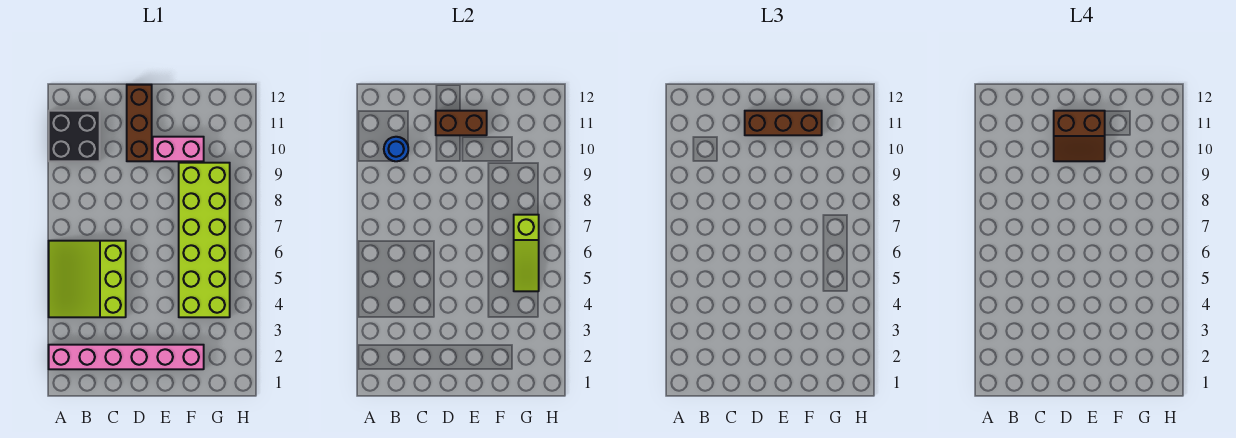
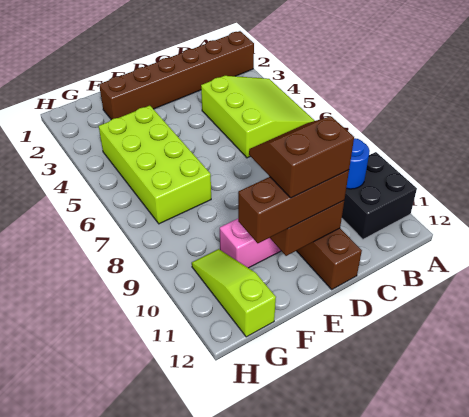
pink brick A2:F2 level 1 -> brown brick A2:F2 level 1
lime brick F4:G9 level 1 -> lime brick F4:G7 level 1
lime slope G5:G7 level 2 top 7 -> lime slope G10:G12 level 1 top 12

